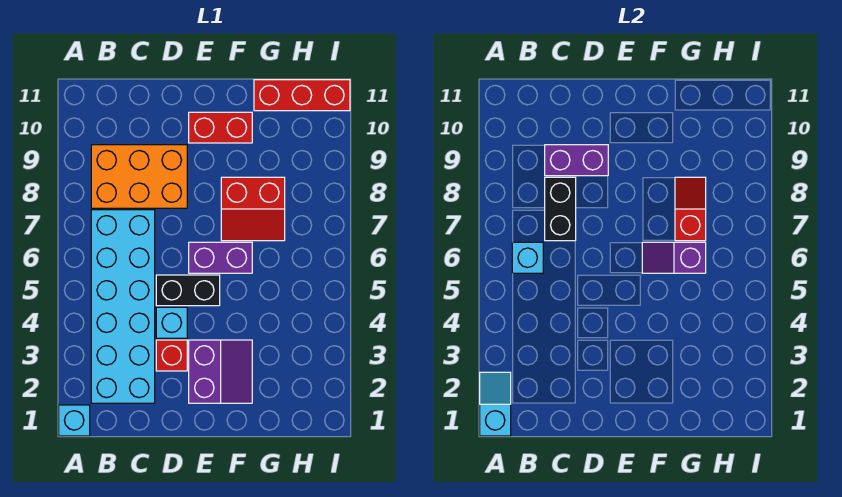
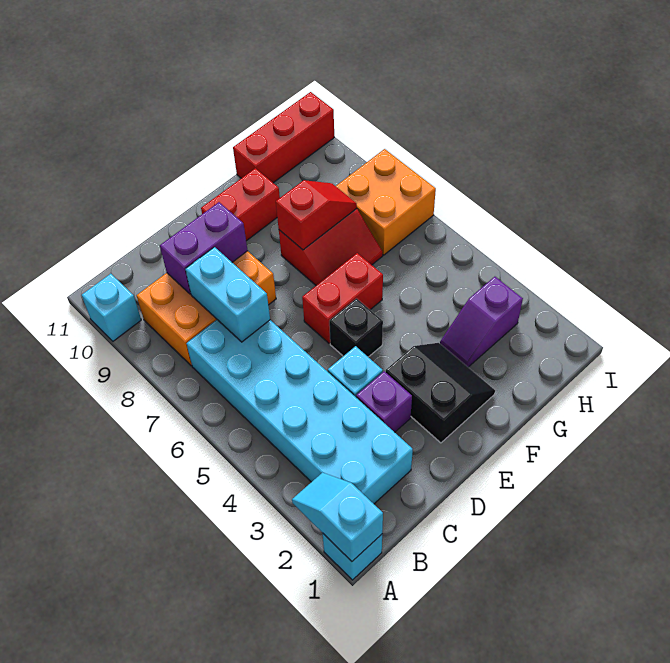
cyan brick B6 level 2 -> cyan brick A10 level 1
black brick C7:C8 level 2 -> cyan brick C7:C8 level 2
red brick D3 level 1 -> purple brick D3 level 1
black brick D5:E5 level 1 -> black brick E5 level 1
purple slope E2:F3 level 1 top E -> black slope E2:F3 level 1 top E
purple brick E6:F6 level 1 -> red brick E6:F6 level 1
purple slope F6:G6 level 2 top G -> purple slope G3:H3 level 1 top H
red slope G7:G8 level 2 top 7 -> red slope F8:G8 level 2 top F
none -> orange brick H7:I8 level 1

